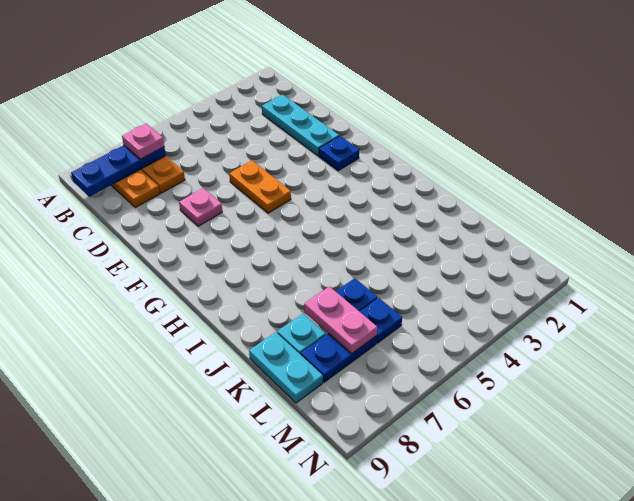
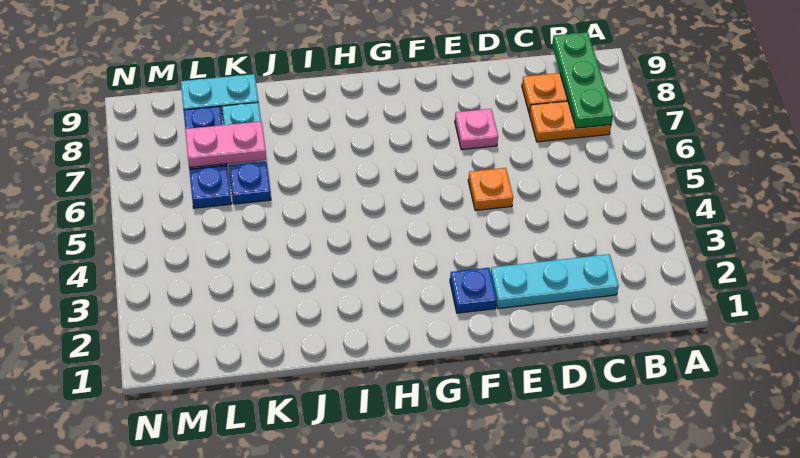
blue plate B7:B9 level 2 -> green plate B7:B9 level 2
pink plate B7 level 3 -> none
orange plate E5:F5 level 1 -> orange plate E5 level 1

